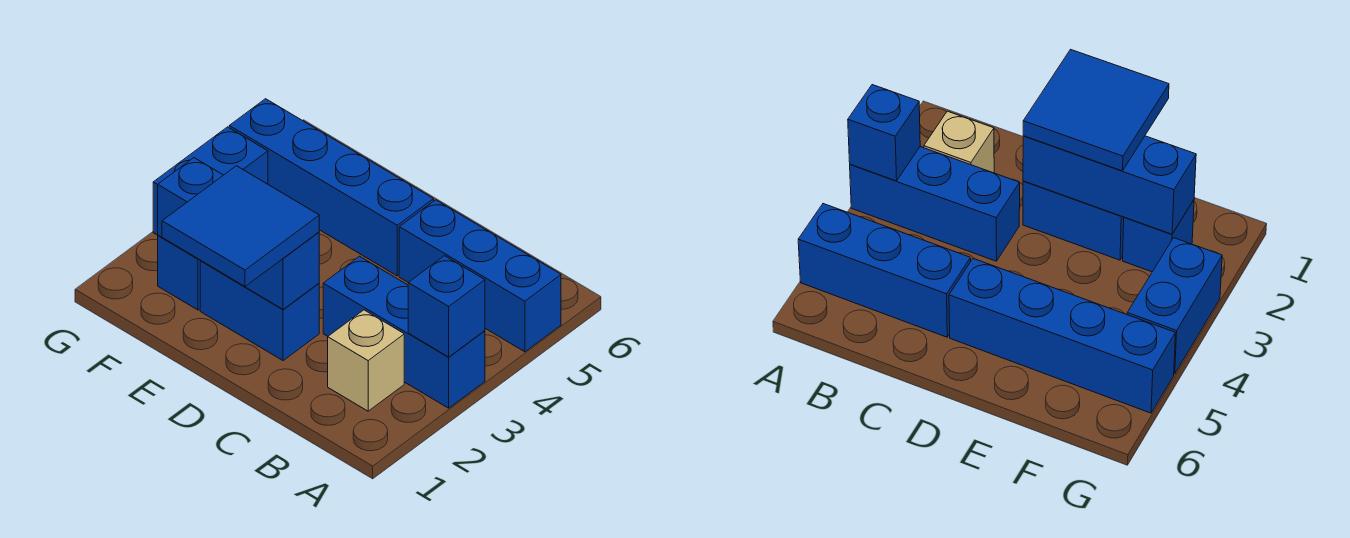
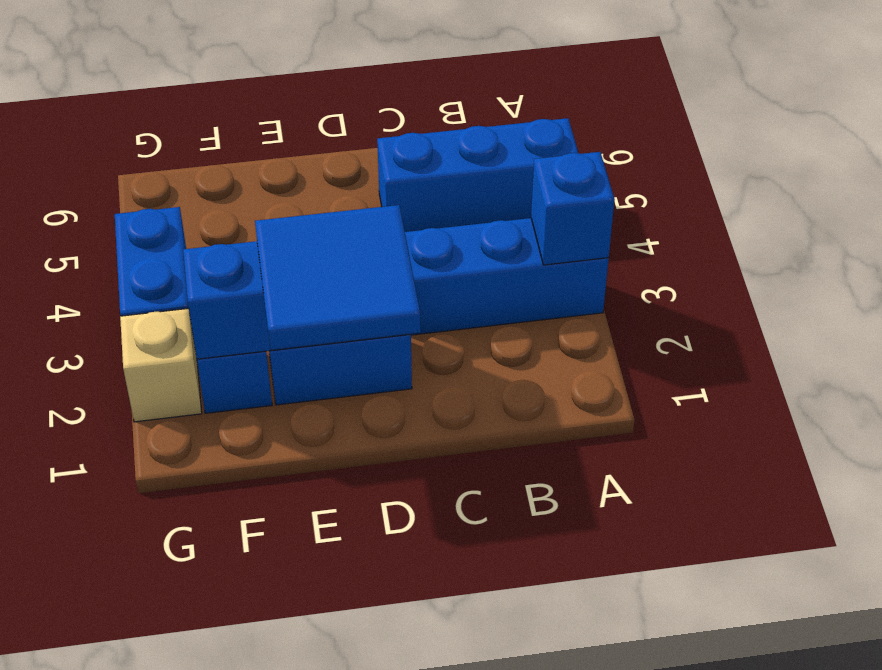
tan brick B2 level 1 -> tan brick G2 level 1
blue brick D5:G5 level 1 -> none

